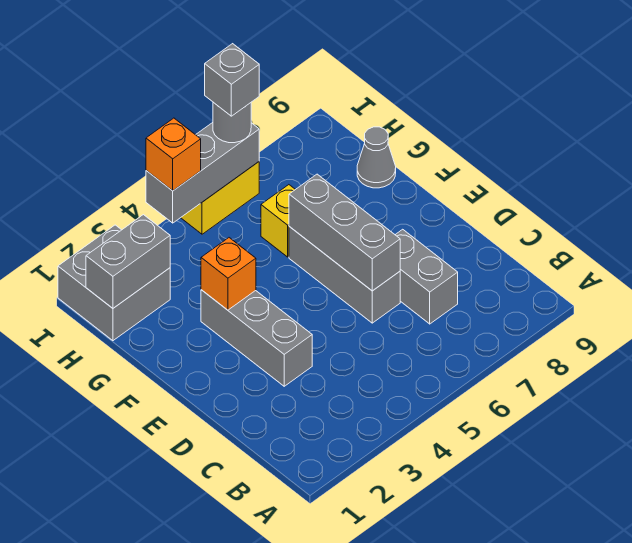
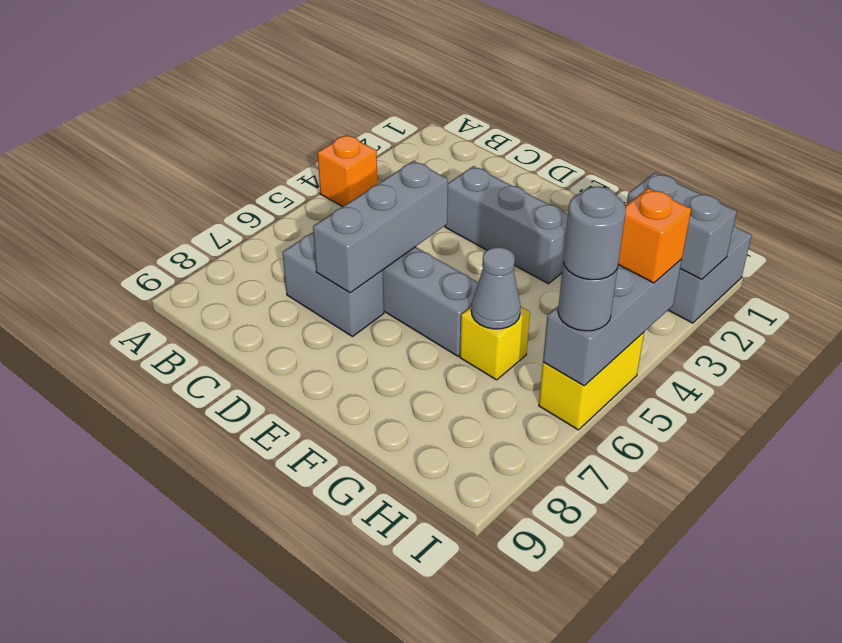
grey brick D6:F6 level 2 -> grey brick D5:D7 level 2
orange brick F3 level 2 -> orange brick A4 level 1
grey cone G9 level 1 -> grey cone G6 level 2
grey brick H1:H2 level 2 -> grey brick H2:I2 level 2
grey brick I6 level 4 -> grey round brick I6 level 4

